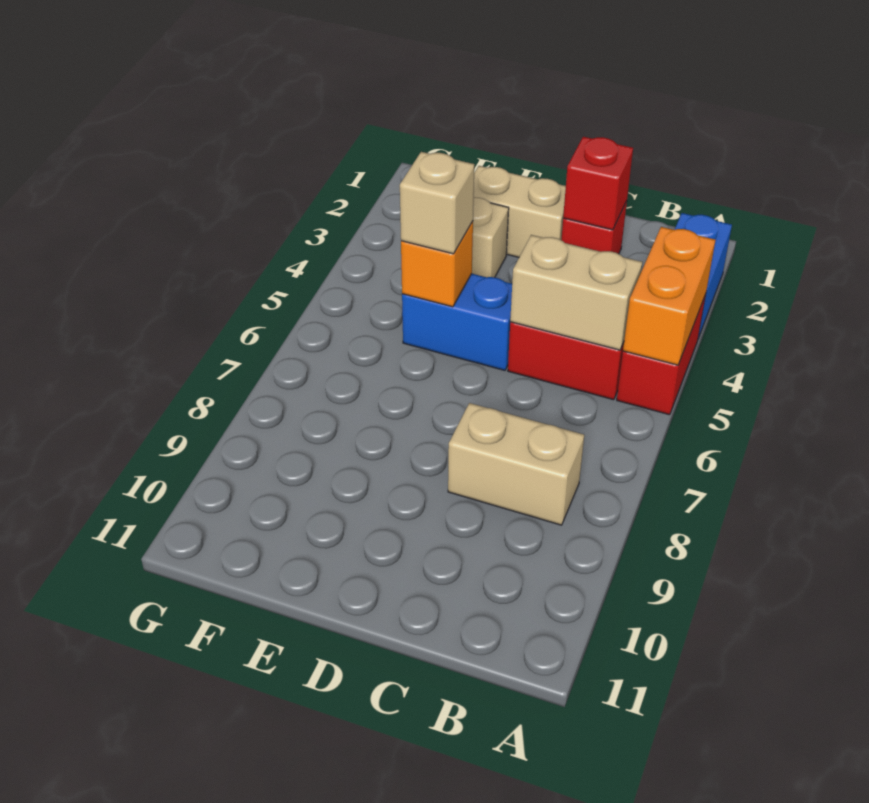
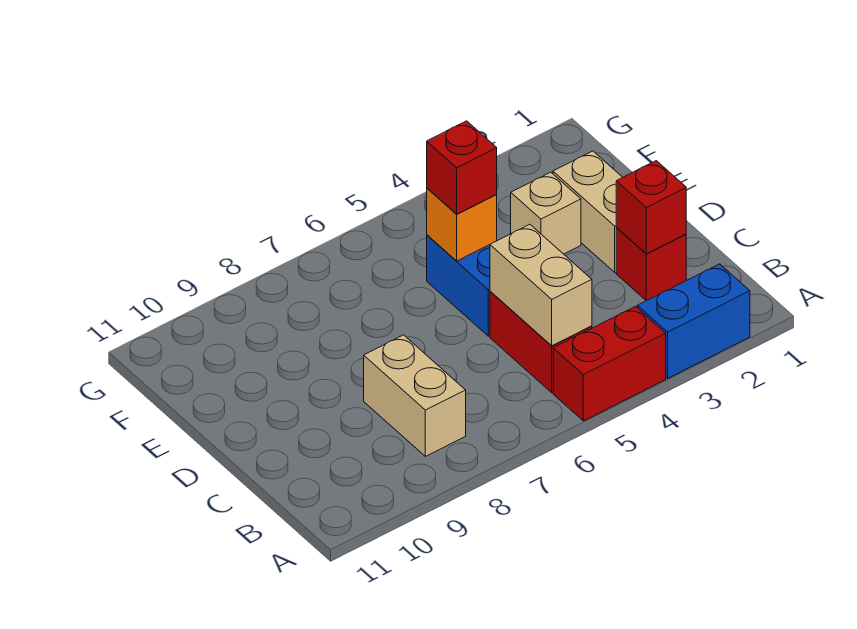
orange brick A4:A5 level 2 -> none
tan brick E5 level 3 -> red brick E5 level 3

